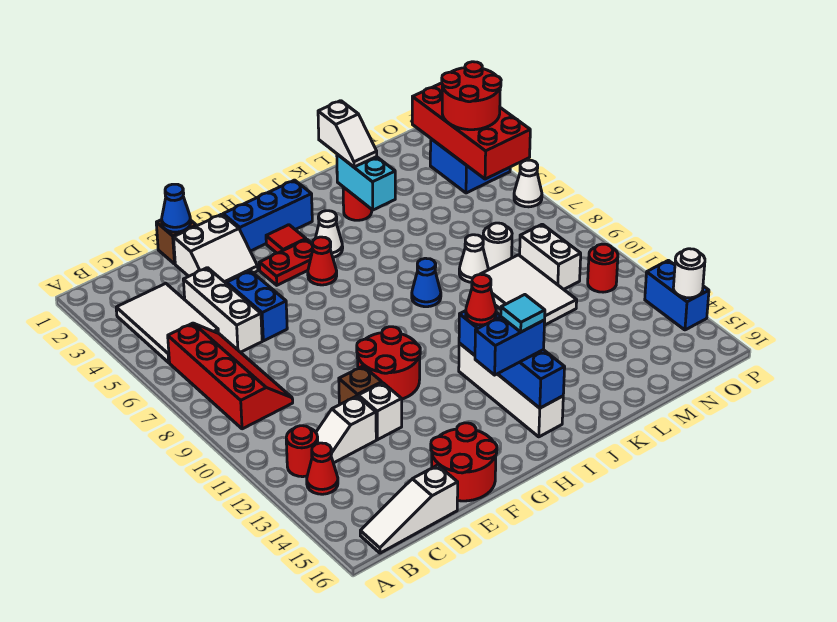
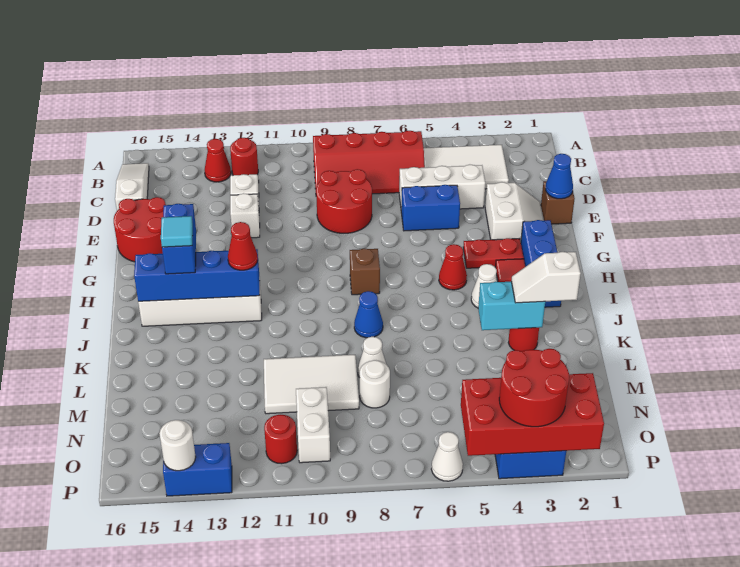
white slope E2:F3 level 1 top 2 -> white slope E2:F3 level 1 top 3
brown brick E11 level 1 -> brown brick H8 level 1
red round brick F10:G11 level 1 -> red round brick D8:E9 level 1
red plate G4:H4 level 1 -> red plate G3:G4 level 1
white brick N9:N10 level 1 -> white brick N10:O10 level 1

